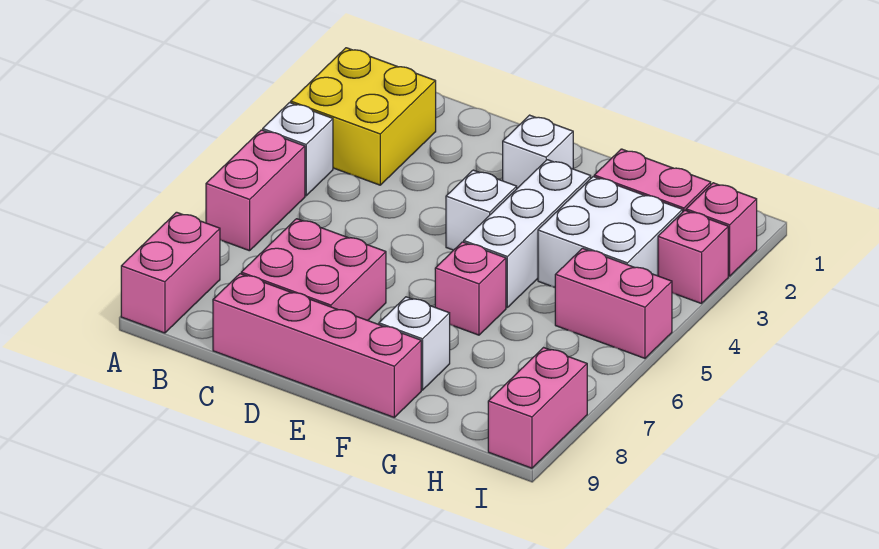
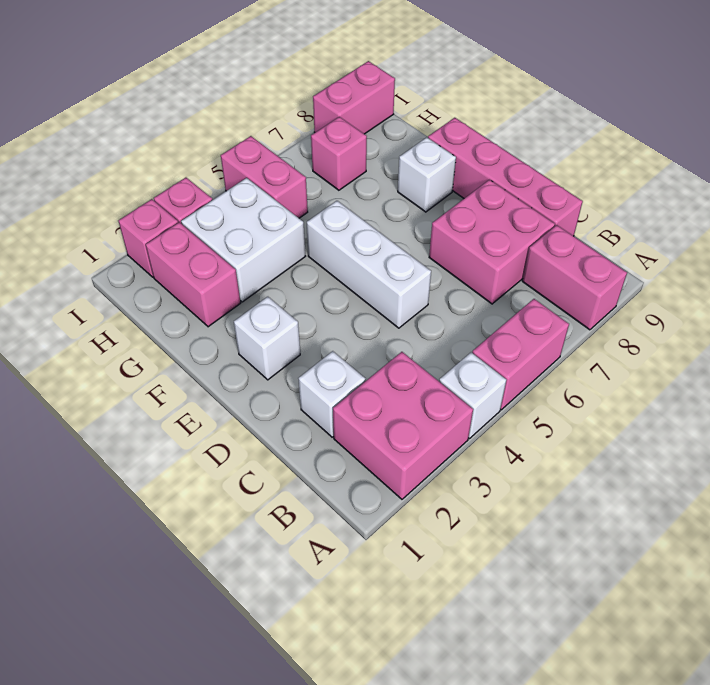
yellow brick A2:B3 level 1 -> pink brick A2:B3 level 1
pink brick A8:A9 level 1 -> pink brick A8:B8 level 1
white brick E4 level 1 -> white brick C2 level 1
white brick F3:F5 level 1 -> white brick D5:F5 level 1
pink brick F6 level 1 -> pink brick H7 level 1

